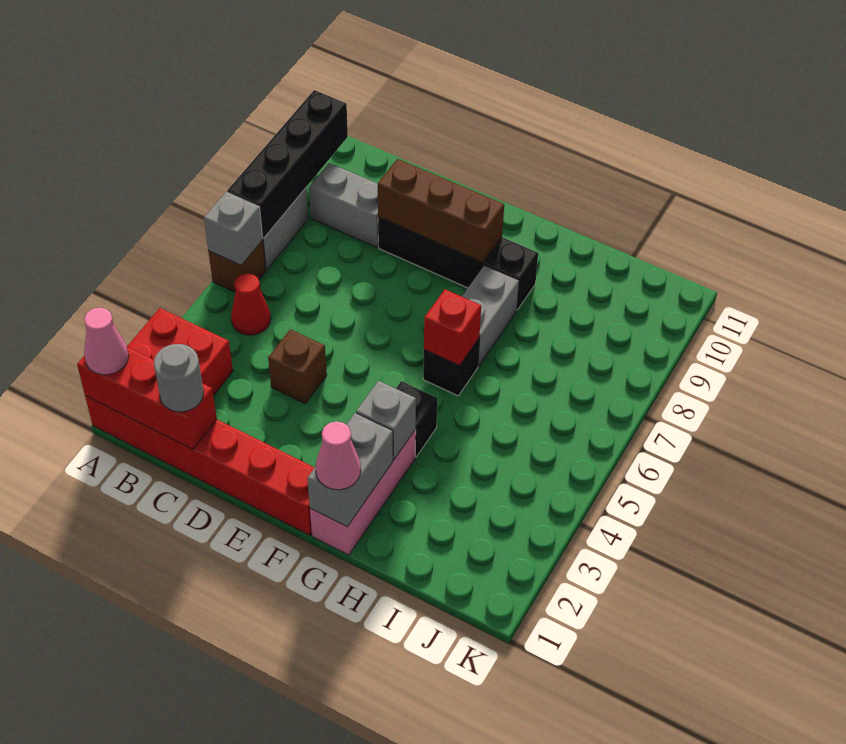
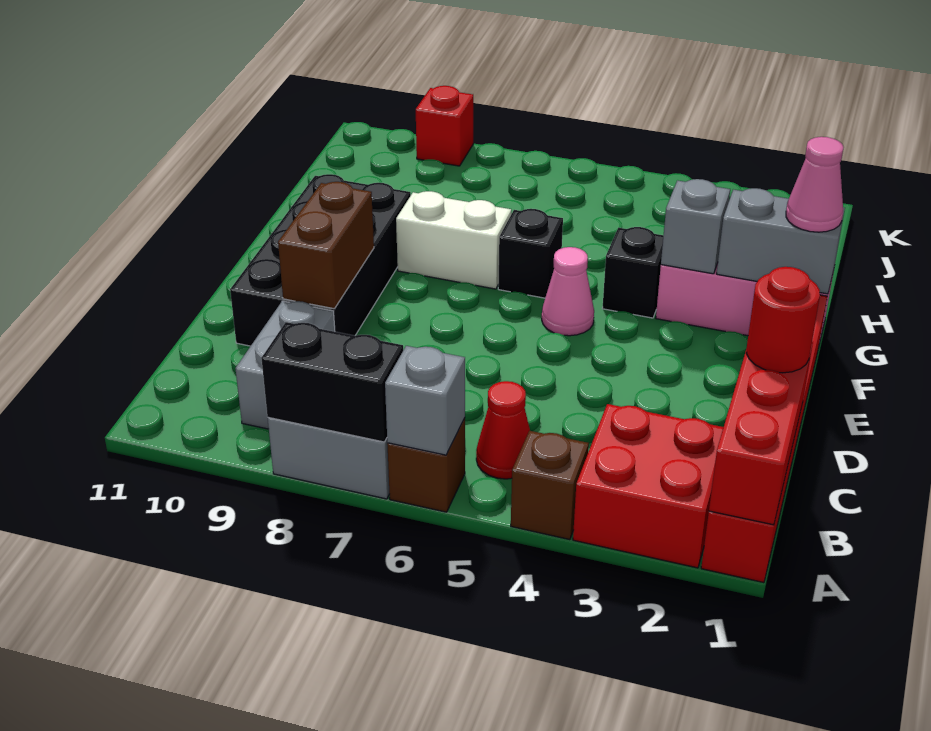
pink cone A1 level 3 -> pink cone F5 level 1
black brick A7:A10 level 2 -> black brick A7:A8 level 2
grey round brick C1 level 3 -> red round brick C1 level 3
brown brick D4 level 1 -> brown brick A4 level 1
black brick D9:G9 level 1 -> black brick D9:G10 level 1
brown brick D9:F9 level 2 -> brown brick D9:E9 level 2
red brick G6 level 2 -> red brick K9 level 1
grey brick G7:G8 level 1 -> white brick G7:G8 level 1

